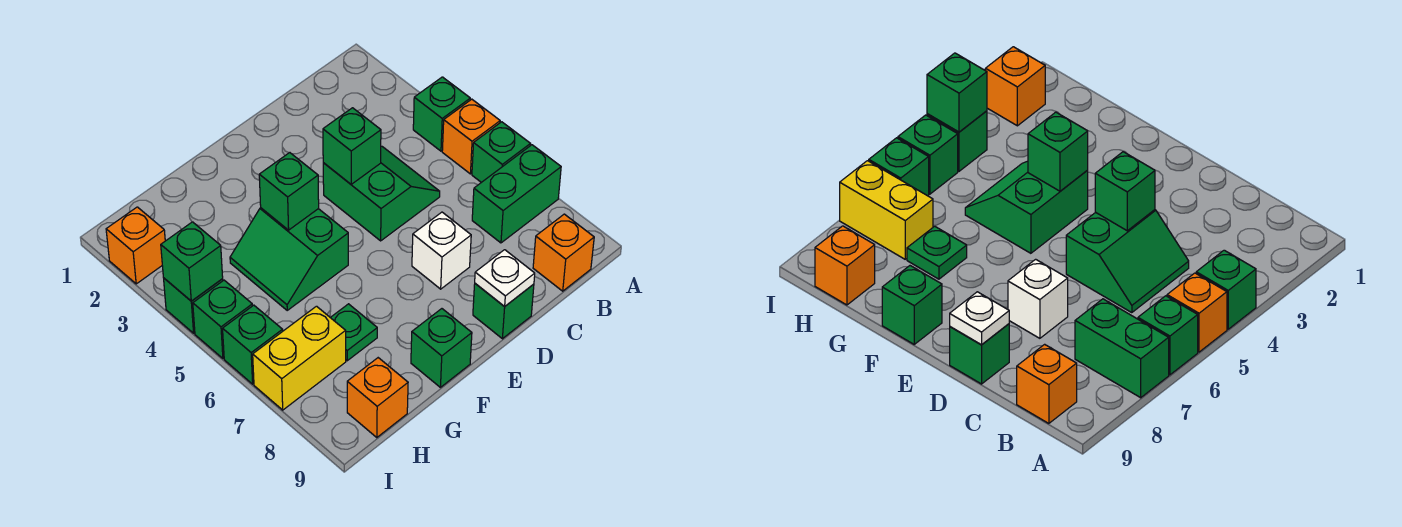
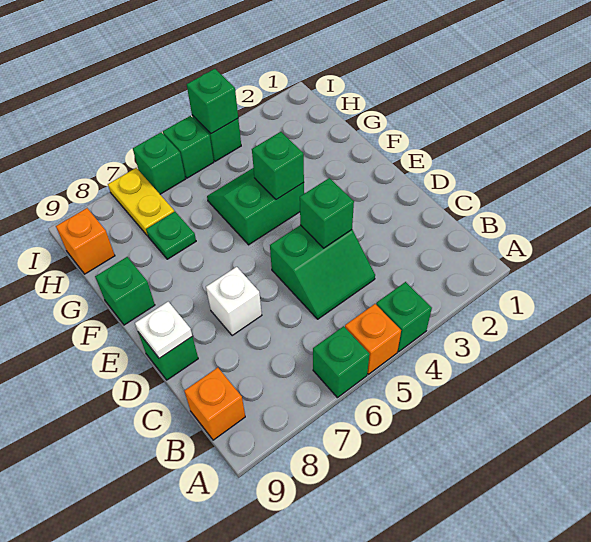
green brick A7:B7 level 1 -> none
yellow brick H7:I7 level 1 -> yellow plate H7:I7 level 1
orange brick I2 level 1 -> none

